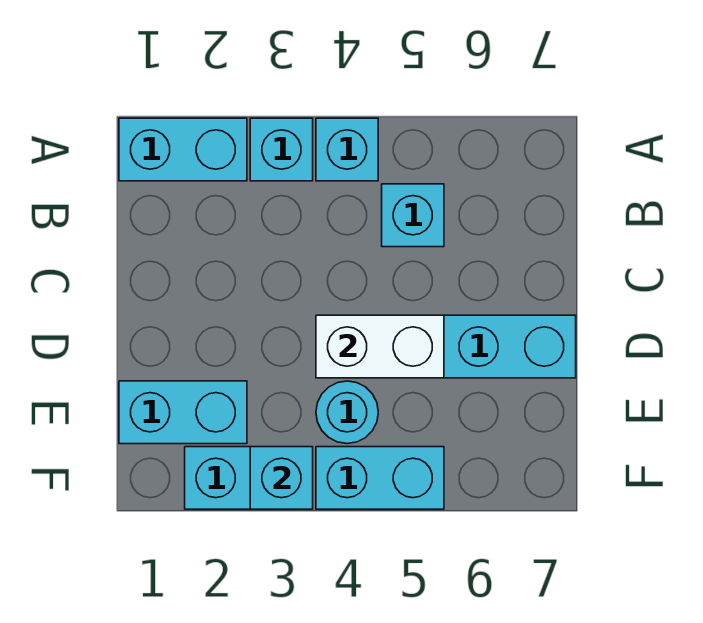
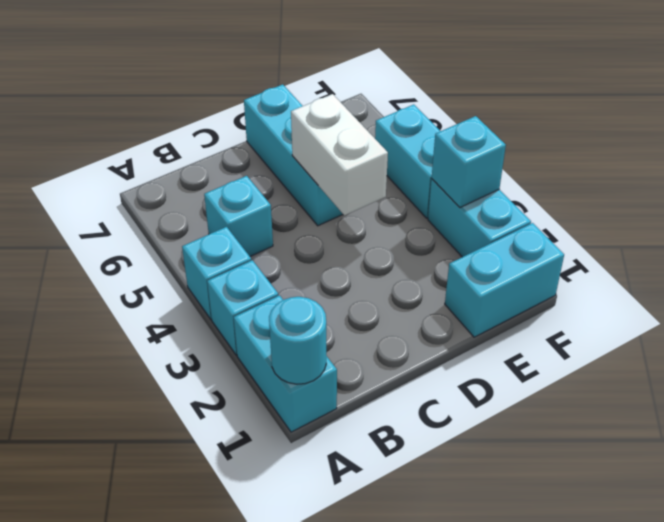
cyan brick E1:E2 level 1 -> cyan brick E1:F1 level 1
cyan round brick E4 level 1 -> cyan round brick A1 level 2

